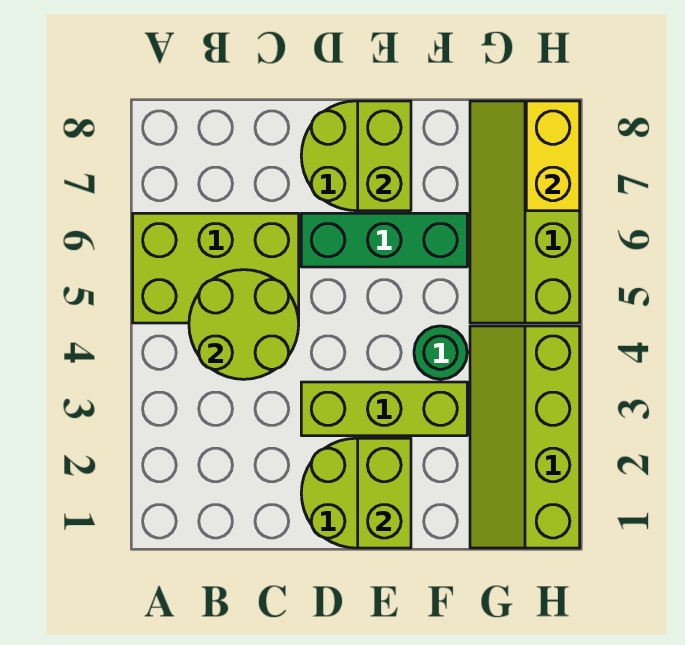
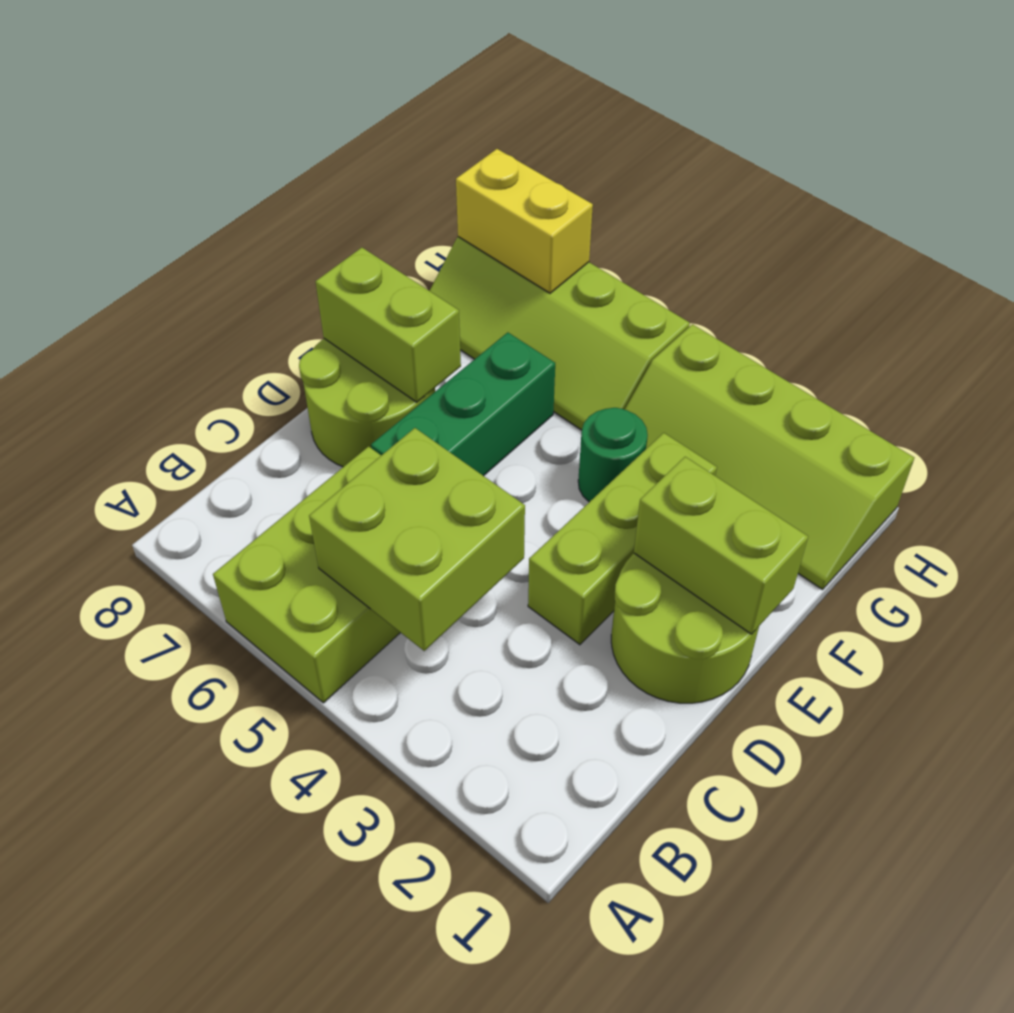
lime round brick B4:C5 level 2 -> lime brick B4:C5 level 2

